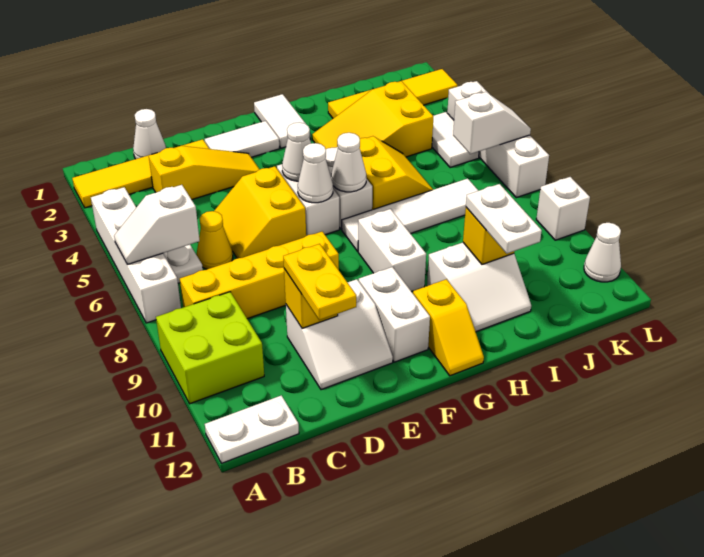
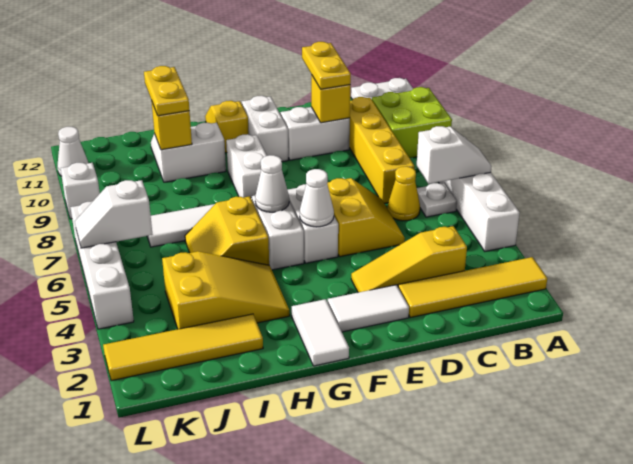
yellow brick B8:E8 level 1 -> yellow brick C7:C10 level 1
white cone C1 level 1 -> none
white cone F6 level 2 -> none
white plate I10:I11 level 3 -> yellow plate I10:I11 level 3
white tile K4:K5 level 1 -> none

